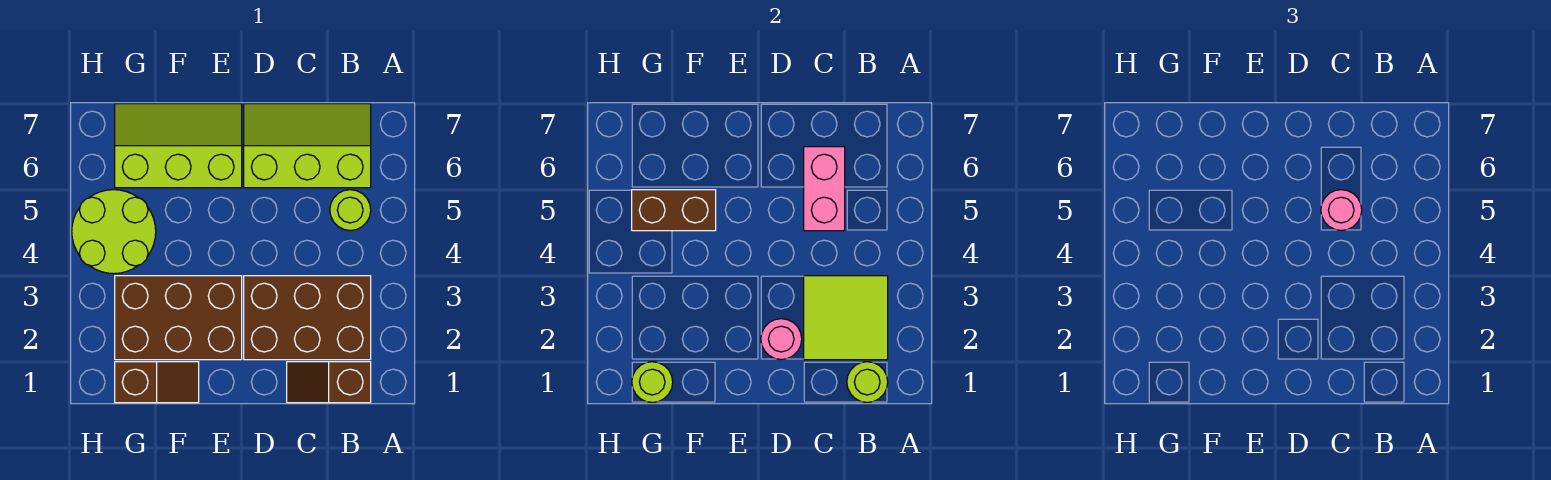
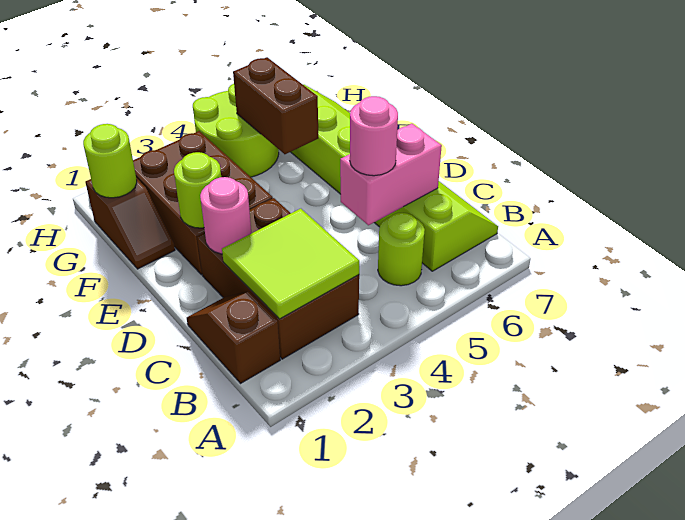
lime round brick B1 level 2 -> lime round brick E2 level 2

